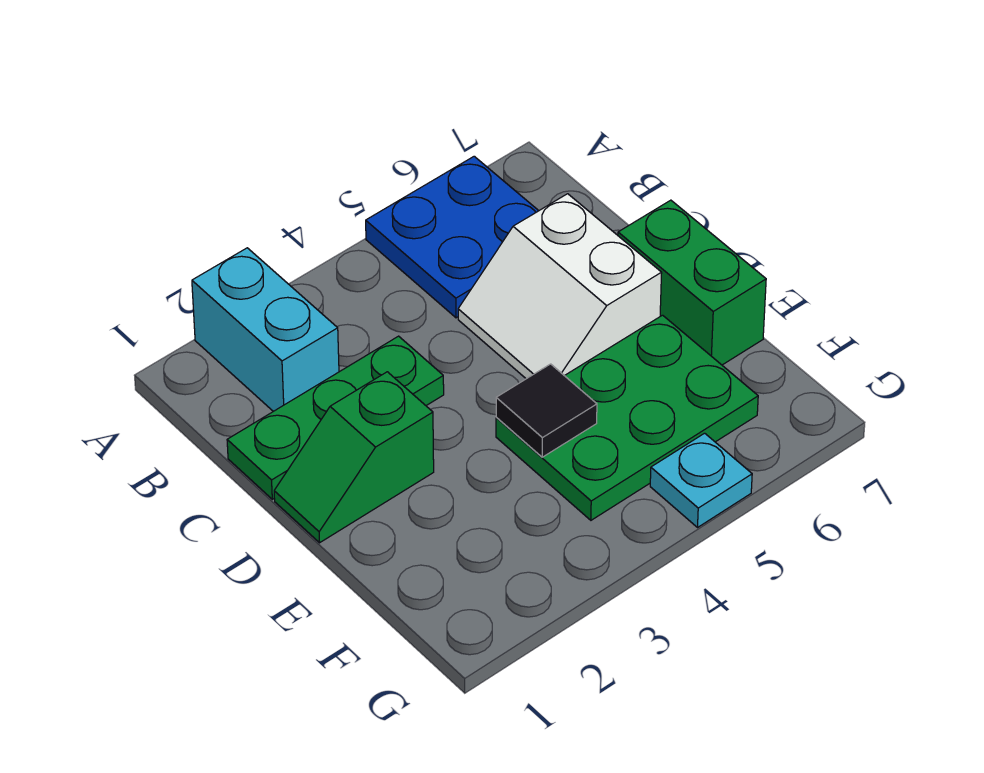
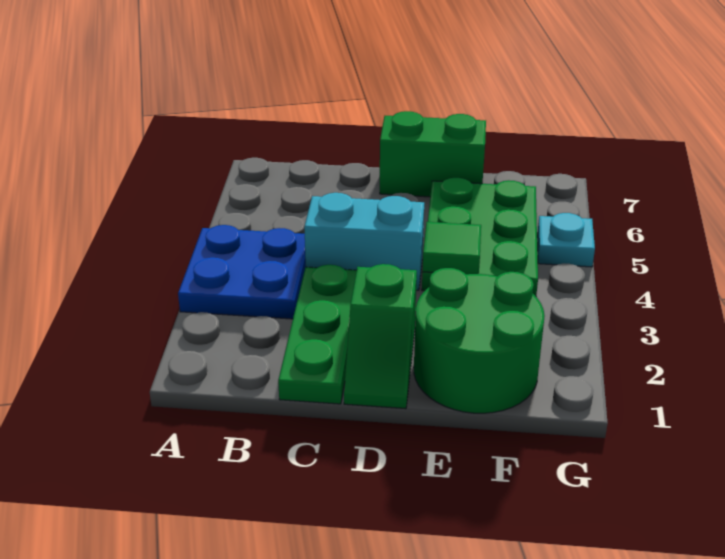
cyan brick A2:B2 level 1 -> cyan brick C4:D4 level 1
blue plate A5:B6 level 1 -> blue plate A3:B4 level 1
white slope C5:D6 level 1 top 6 -> none
none -> green round brick E1:F2 level 1
black tile E4 level 2 -> green tile E4 level 2

